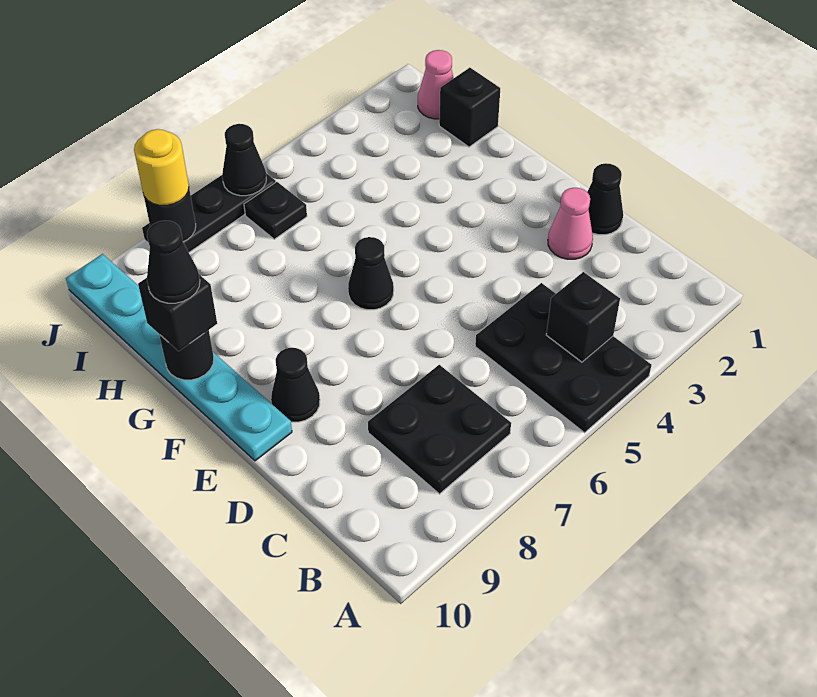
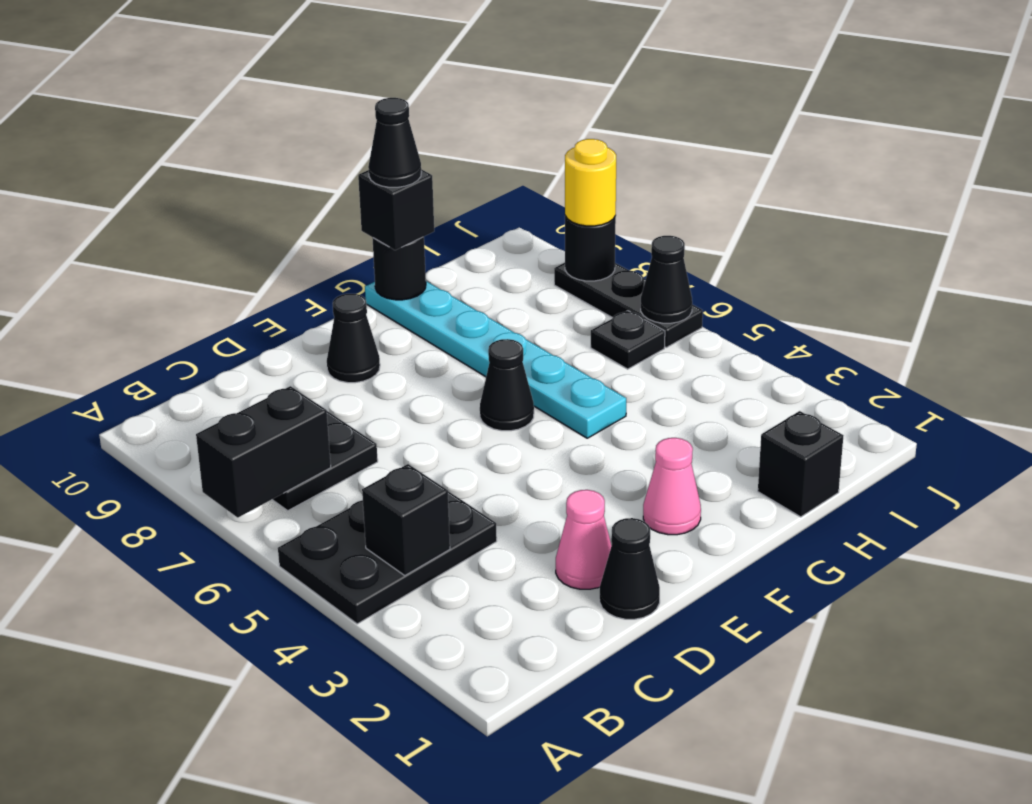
none -> black brick A7:B7 level 2
cyan plate E10:J10 level 1 -> cyan plate G5:G10 level 1
pink cone I1 level 1 -> pink cone F2 level 1

